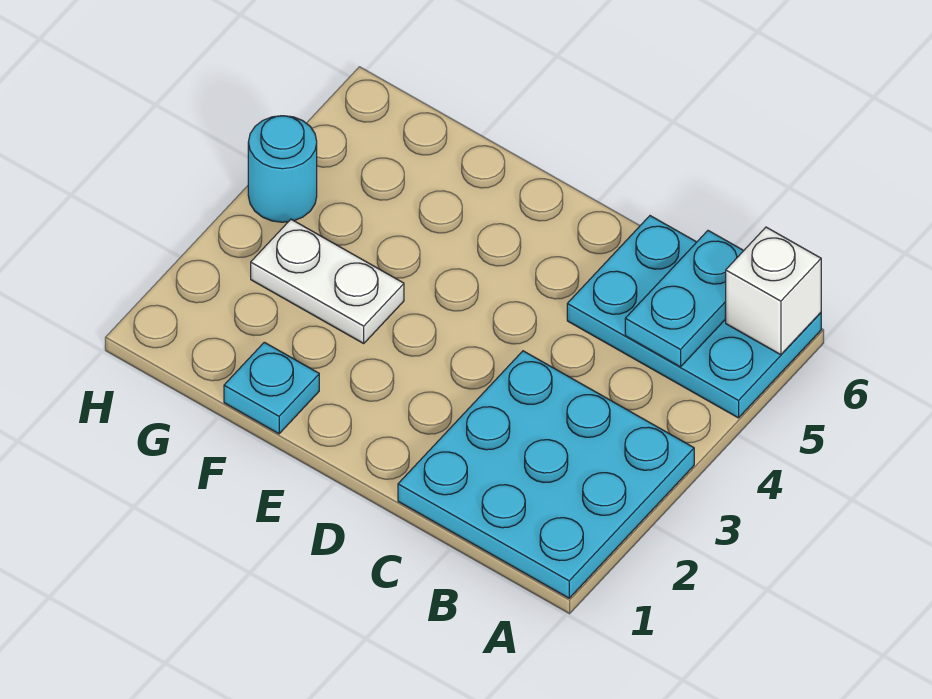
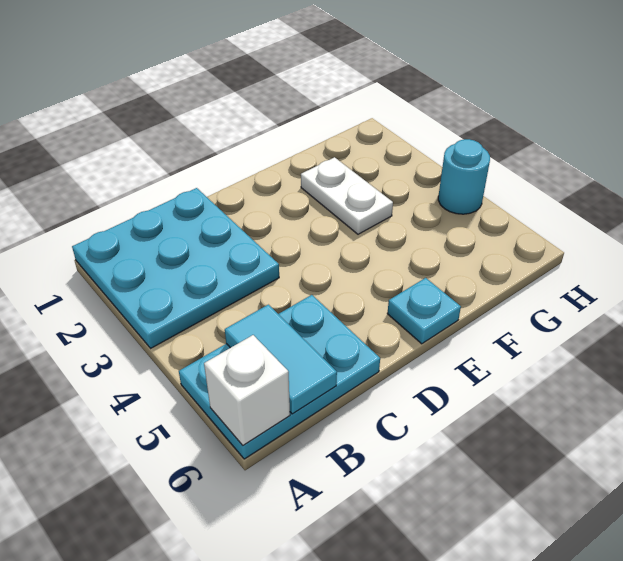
cyan plate B5:B6 level 2 -> cyan tile B5:B6 level 2
cyan plate F1 level 1 -> cyan plate E6 level 1
white plate F3:G3 level 1 -> white plate F2:F3 level 1

